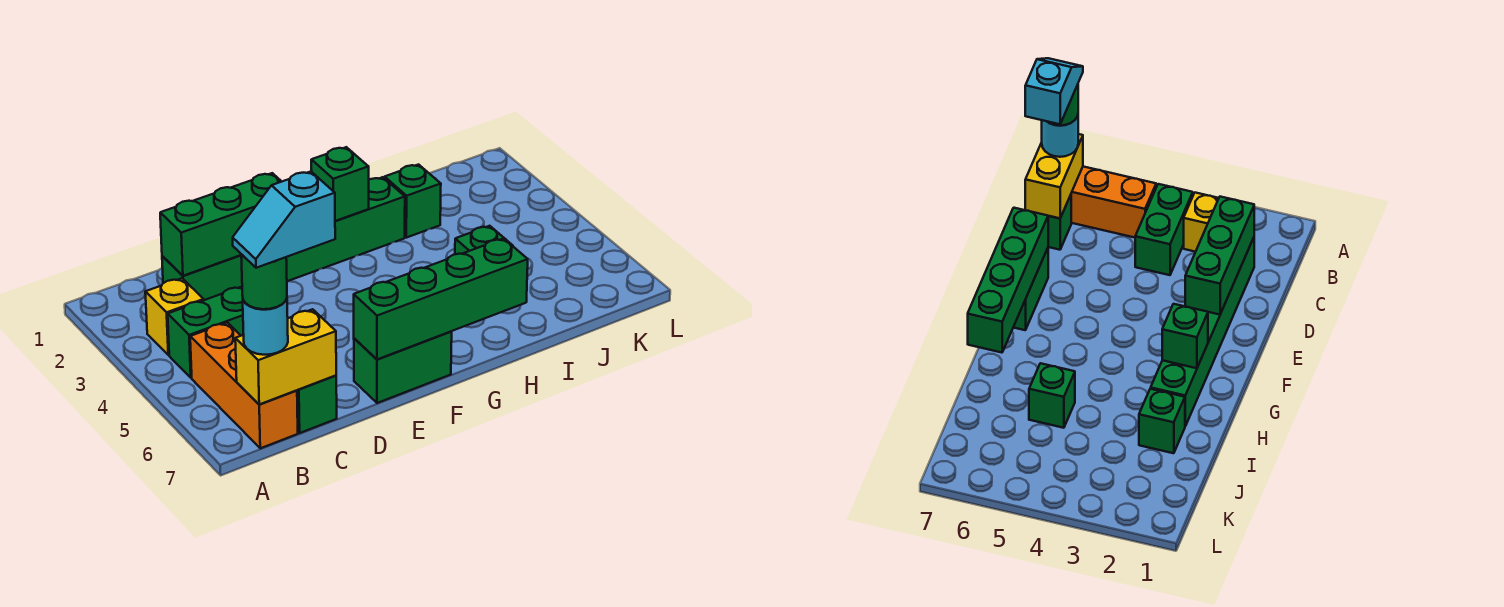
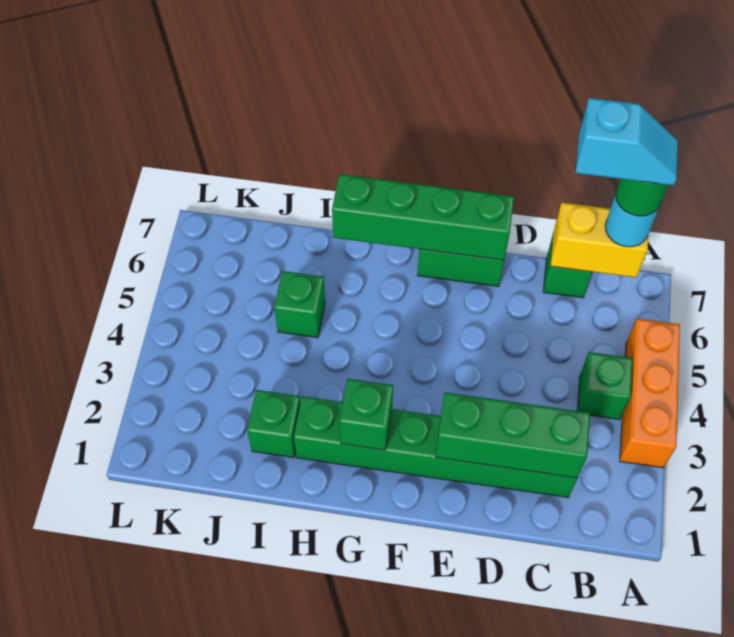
yellow brick B3 level 1 -> none
green brick B4:C4 level 1 -> green brick B4 level 1
orange brick B5:B7 level 1 -> orange brick A3:A5 level 1

